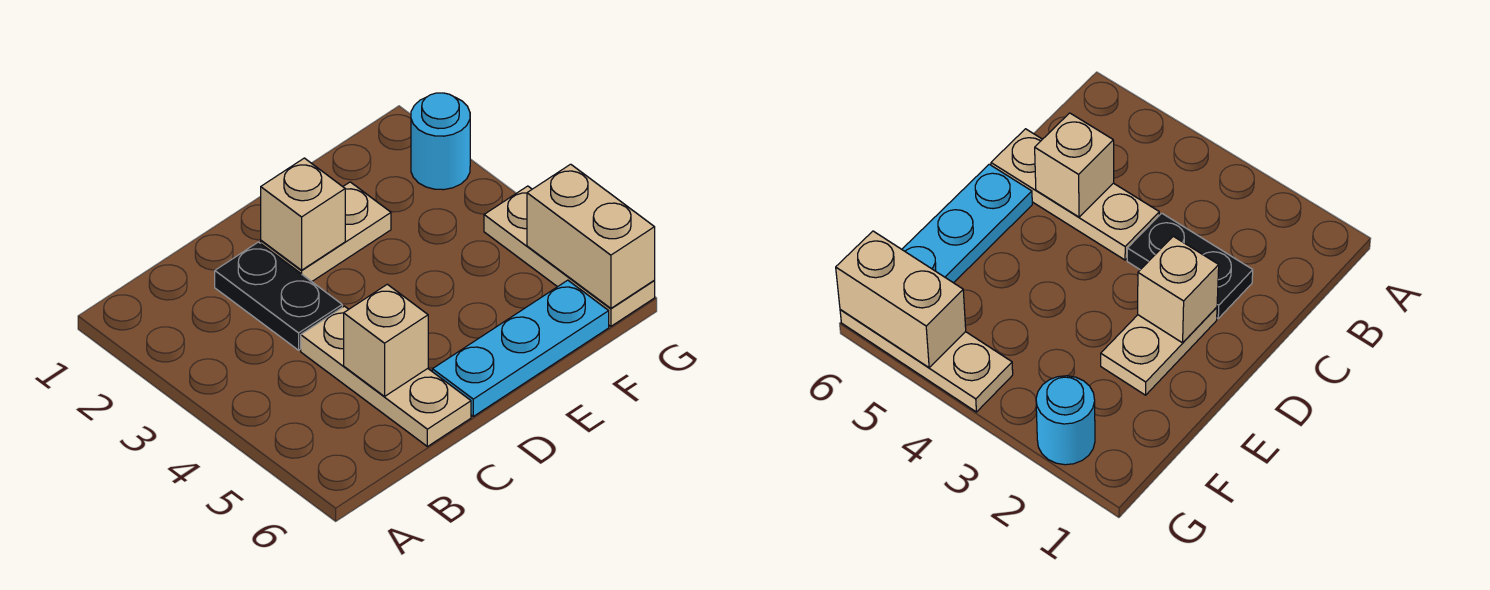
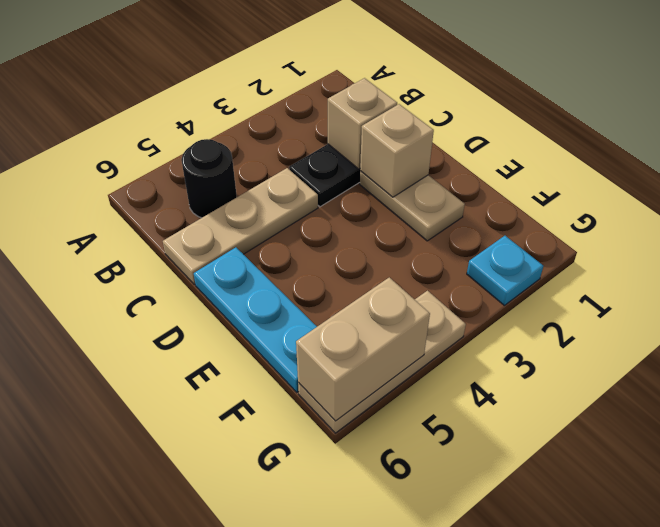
none -> black round brick B5 level 1
tan brick C5 level 2 -> tan brick C2 level 2
cyan round brick G2 level 1 -> cyan plate G2 level 1

